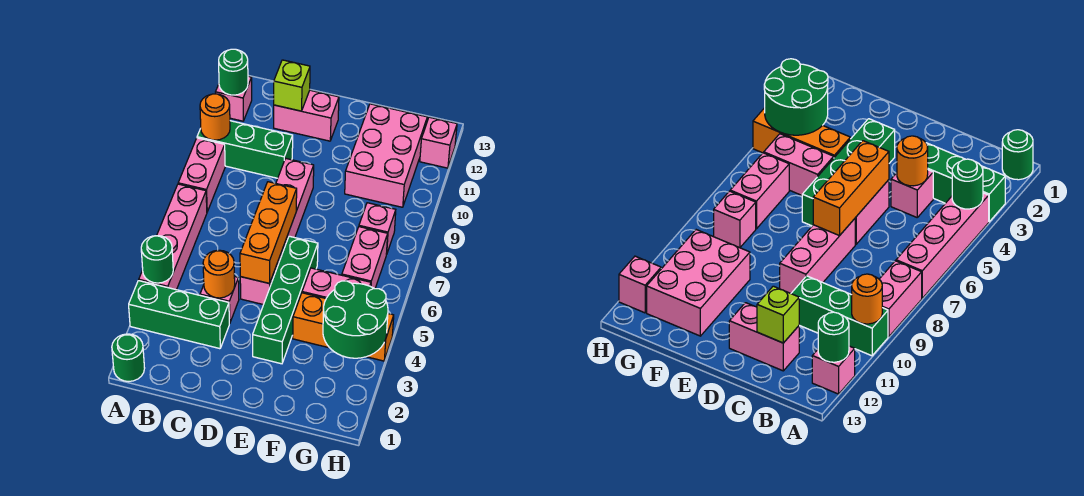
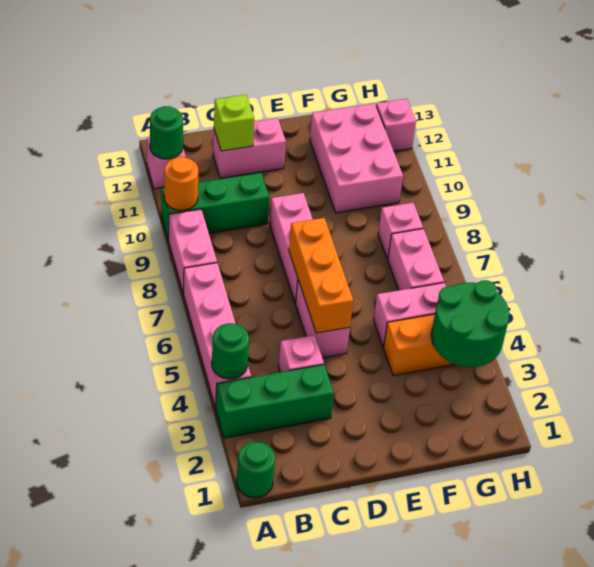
orange round brick C4 level 2 -> none
green brick E3:E6 level 1 -> none

